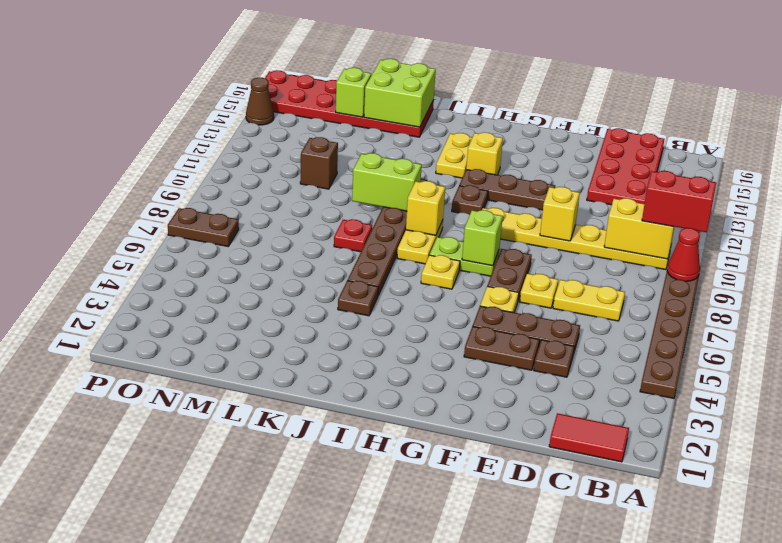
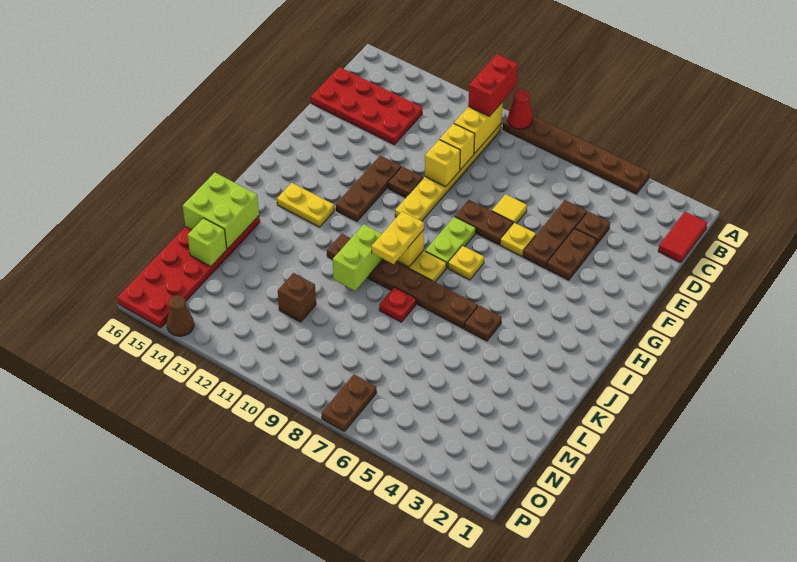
yellow plate C7:D7 level 1 -> yellow plate I9:J9 level 3
yellow plate E7 level 1 -> yellow tile E7 level 1
lime brick G8 level 2 -> none
brown plate H11 level 1 -> brown plate F11 level 1
yellow brick H13 level 1 -> yellow brick D10 level 2

